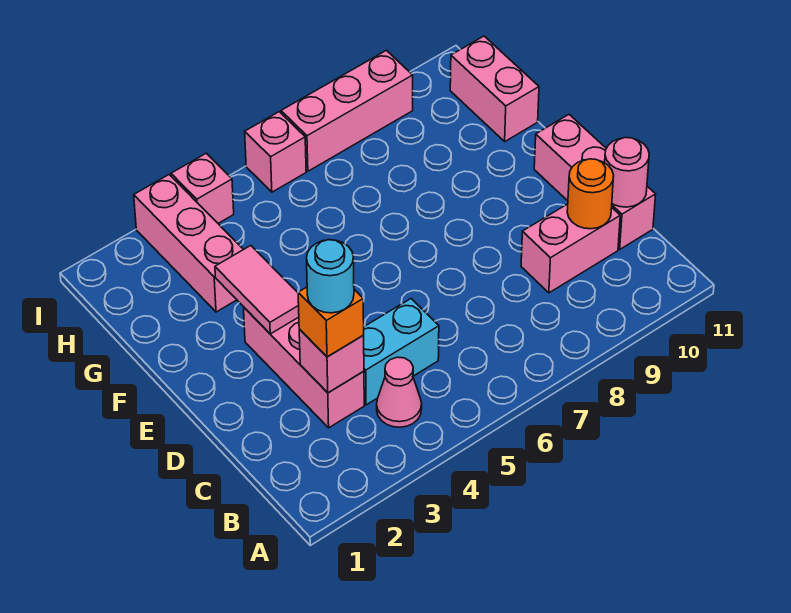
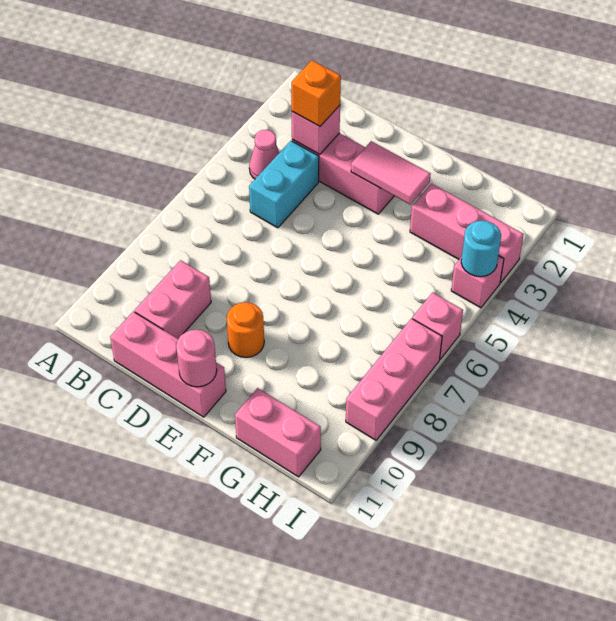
cyan round brick C3 level 4 -> cyan round brick I4 level 2
orange round brick C10 level 2 -> orange round brick E9 level 1
pink round brick C11 level 2 -> pink round brick E11 level 2

